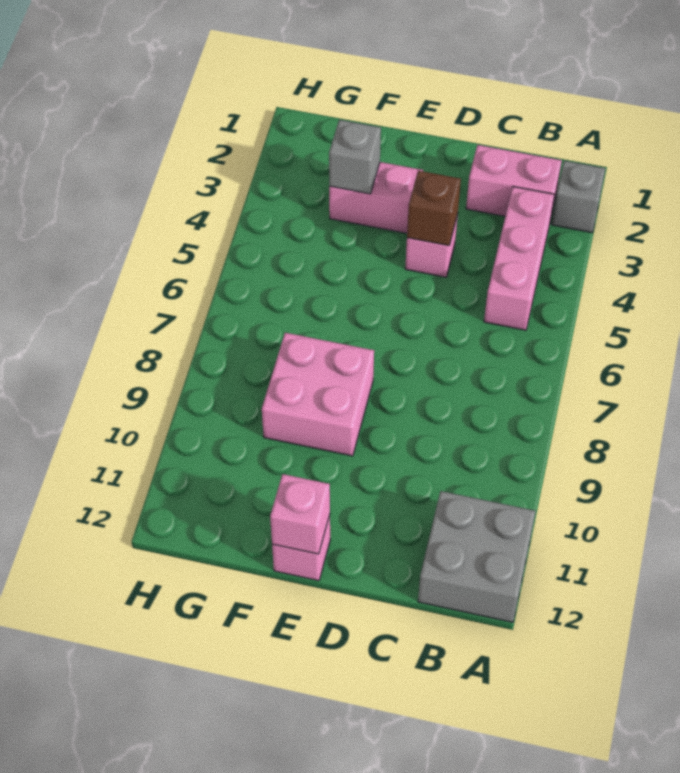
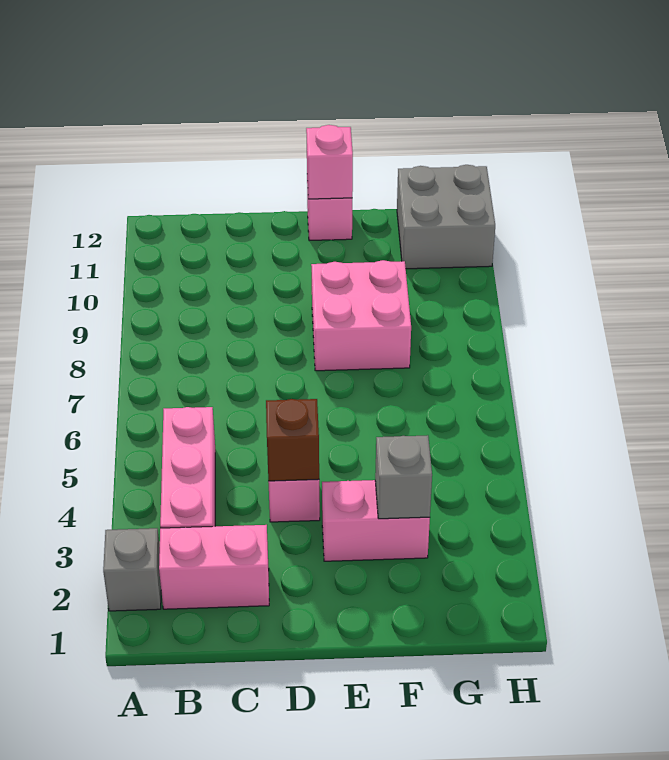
grey brick A11:B12 level 1 -> grey brick G11:H12 level 1

